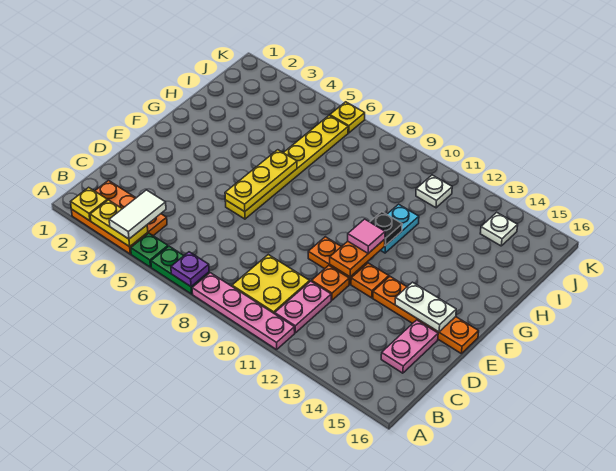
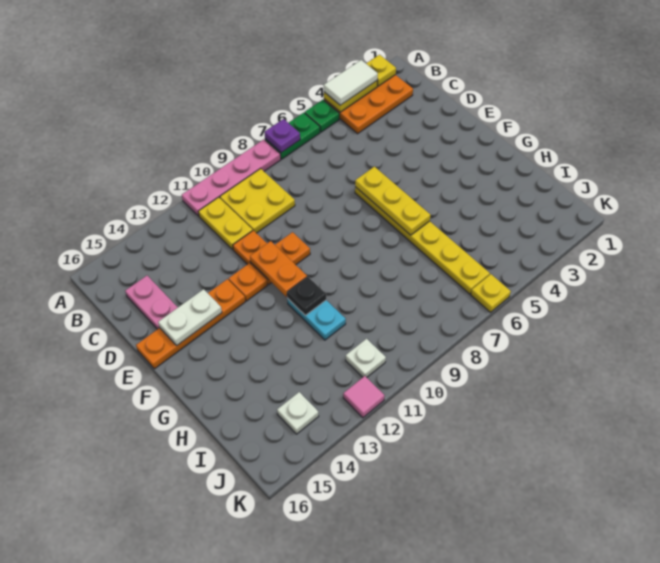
white tile A4:B4 level 3 -> white tile A3:A4 level 3
pink plate B11:C11 level 1 -> yellow plate B11:C11 level 1
pink tile F11 level 3 -> pink tile K12 level 1

